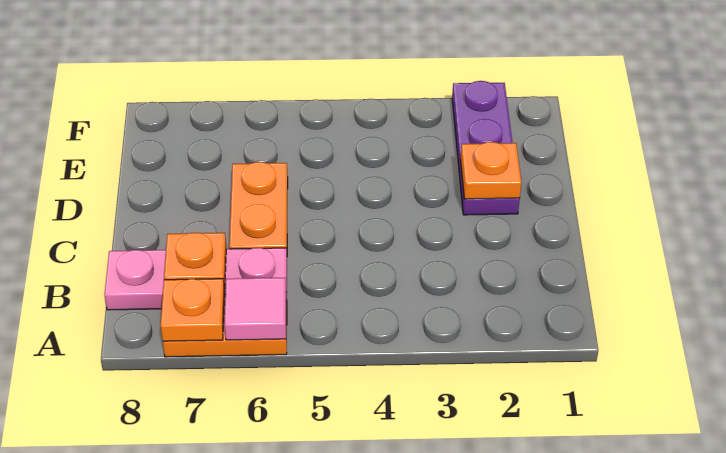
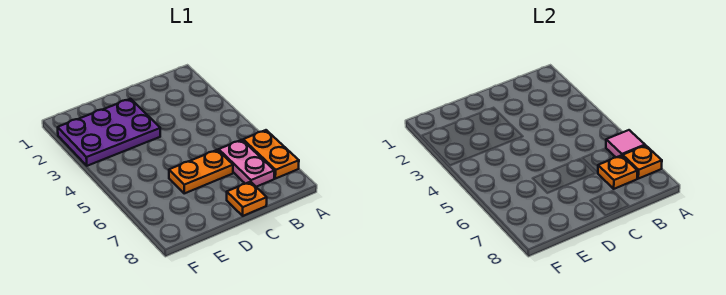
pink plate B6:B8 level 1 -> pink plate B6:B7 level 1
purple plate D2:F2 level 1 -> purple plate D2:F3 level 1
orange plate D2 level 2 -> orange plate C8 level 1

